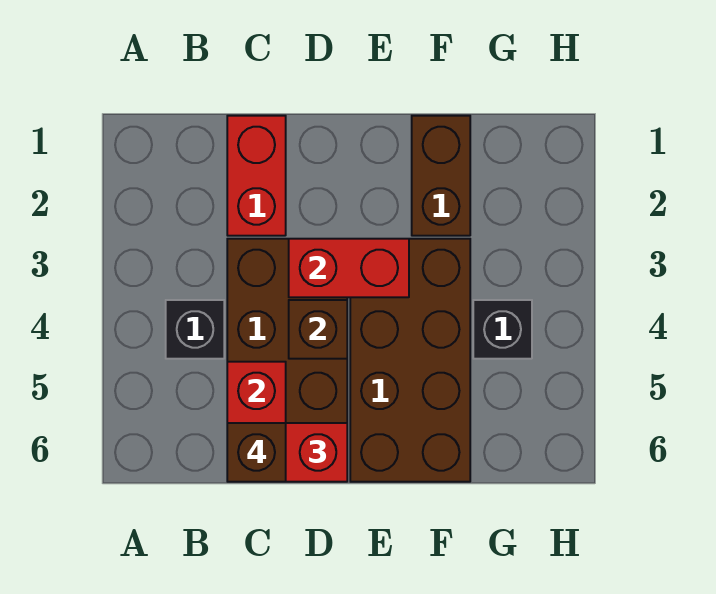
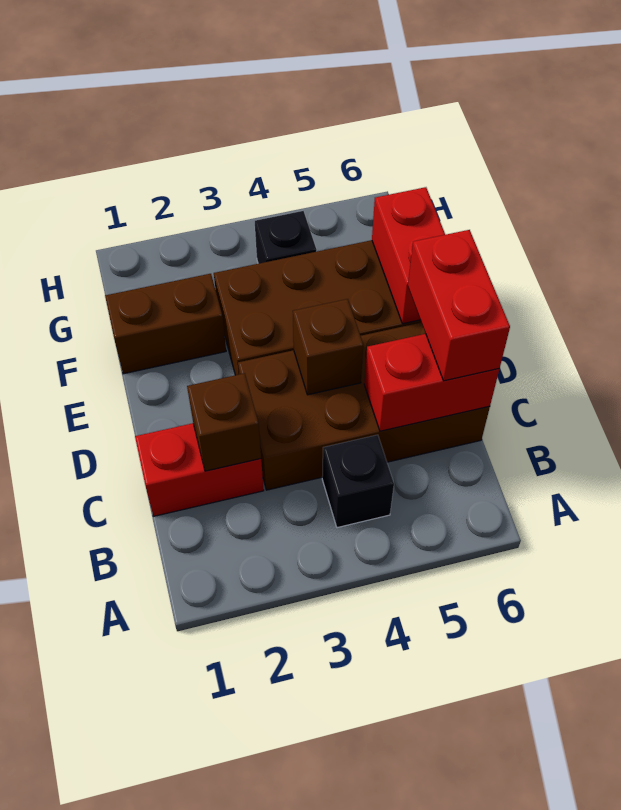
brown brick C6 level 4 -> brown brick C2 level 2
red brick D3:E3 level 2 -> red brick E6:F6 level 2

